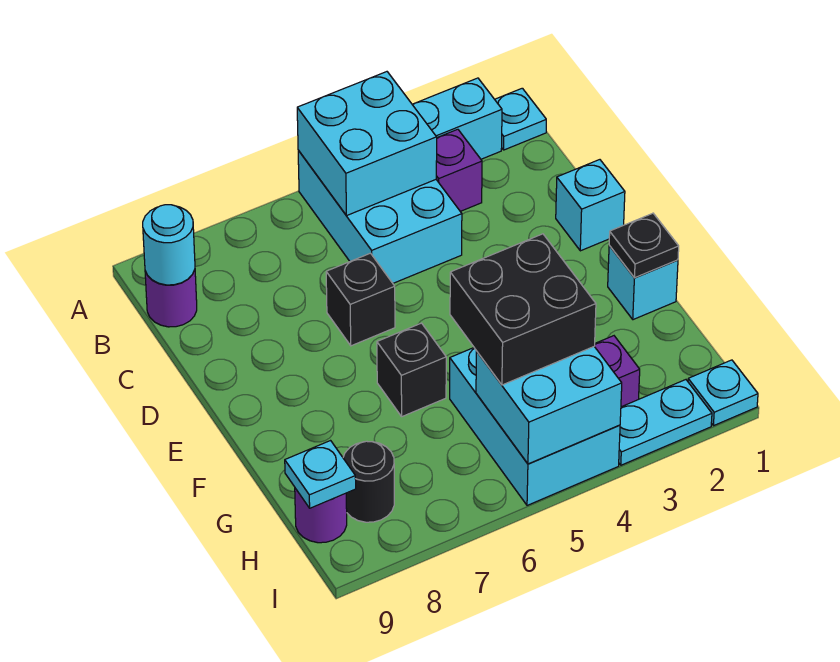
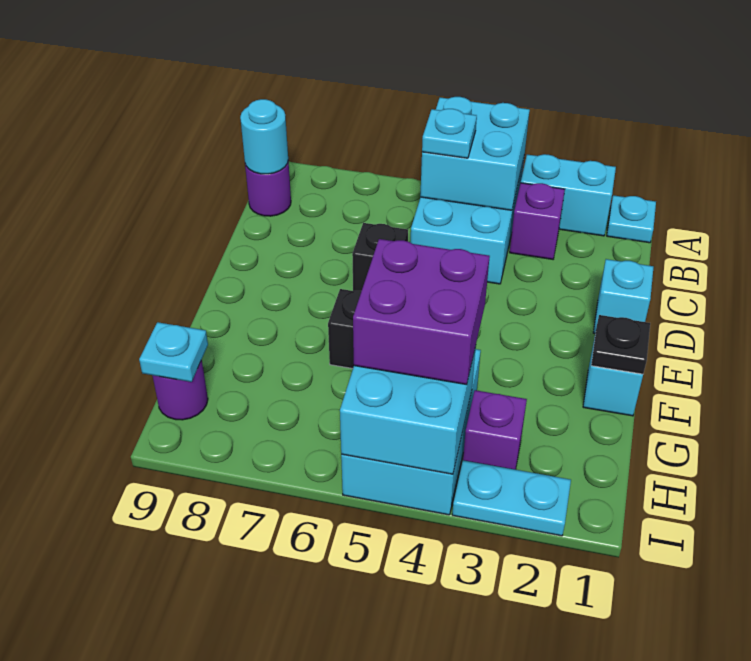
black brick G4:H5 level 3 -> purple brick G4:H5 level 3
black round brick H8 level 1 -> none
cyan plate I1 level 1 -> cyan plate B5 level 3

